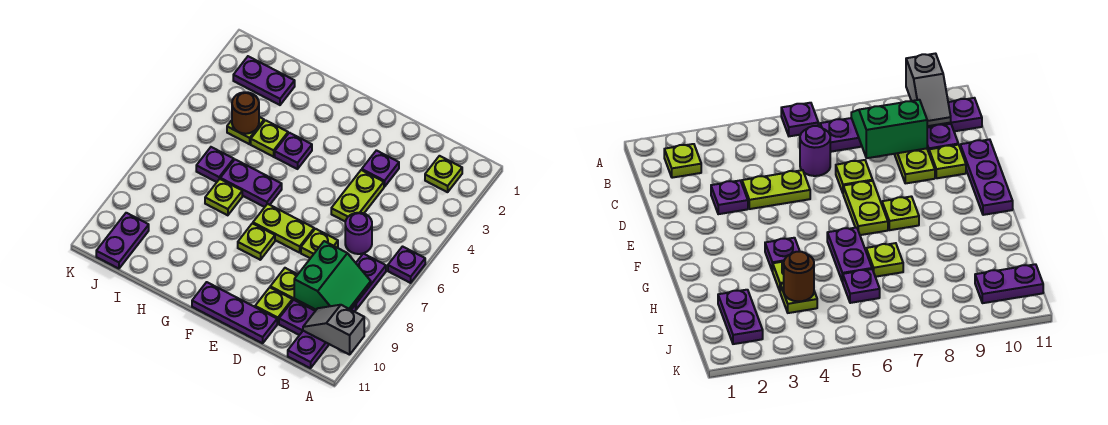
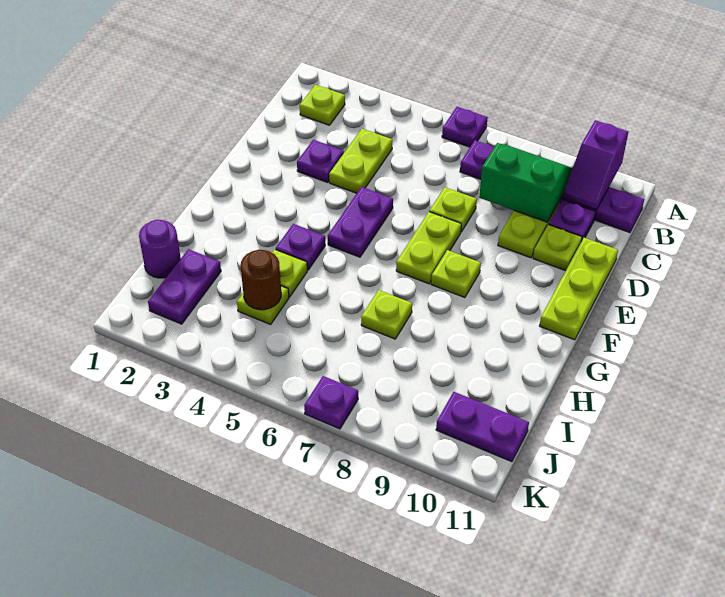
grey slope A10:B10 level 2 top A -> purple slope A10:B10 level 2 top A
purple round brick C6 level 1 -> purple round brick I1 level 1
lime plate D4:D5 level 1 -> lime plate C4:D4 level 1
purple plate D11:F11 level 1 -> lime plate D11:F11 level 1
purple plate G6:H6 level 1 -> purple plate E5:F5 level 1
purple plate I6 level 1 -> purple plate K7 level 1

